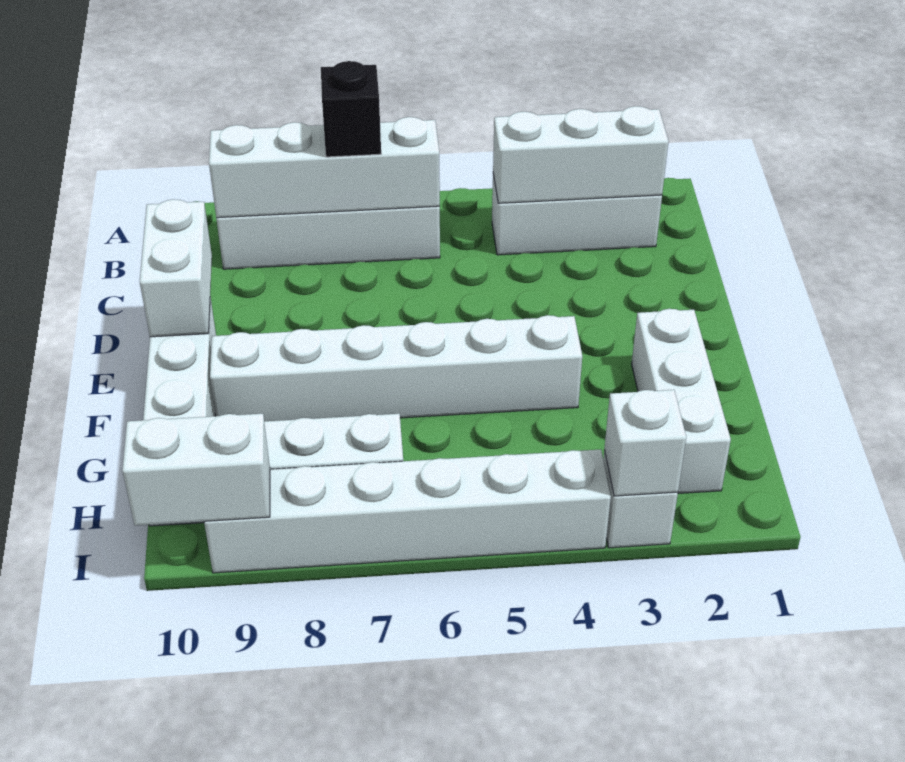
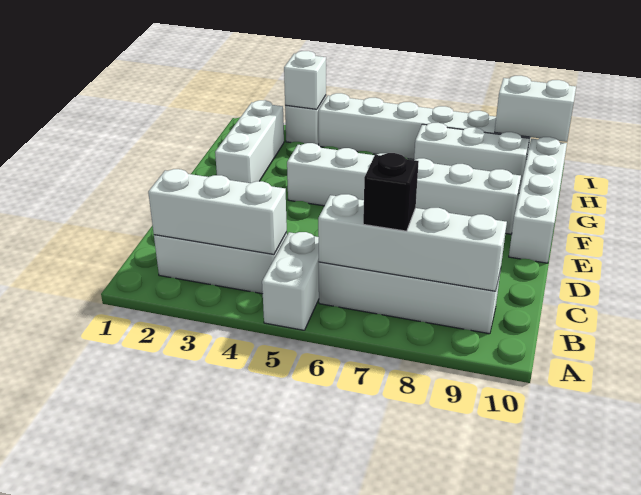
white brick D10:E10 level 2 -> white brick A5:B5 level 1

